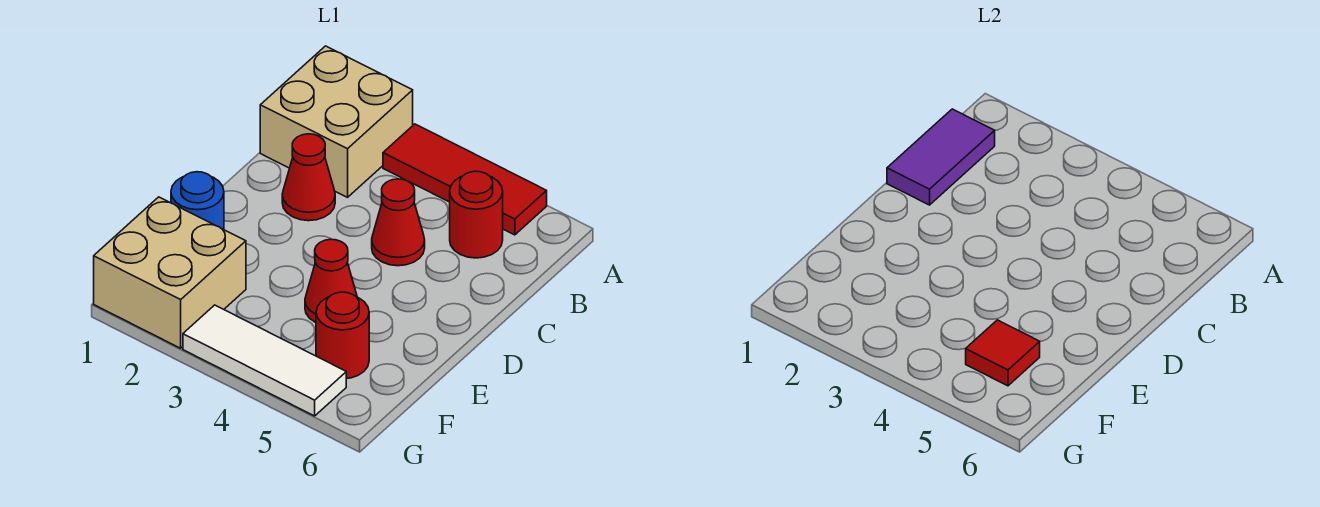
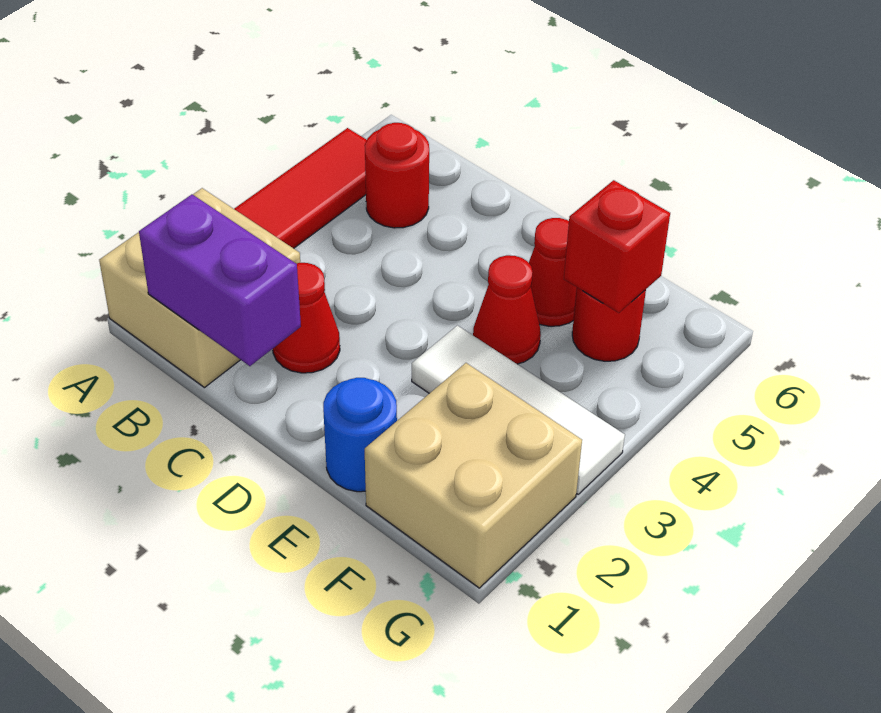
purple tile B1:C1 level 2 -> purple brick B1:C1 level 2
red cone C4 level 1 -> red cone E5 level 1
red tile F5 level 2 -> red brick F5 level 2
white tile G3:G5 level 1 -> white tile E3:G3 level 1

